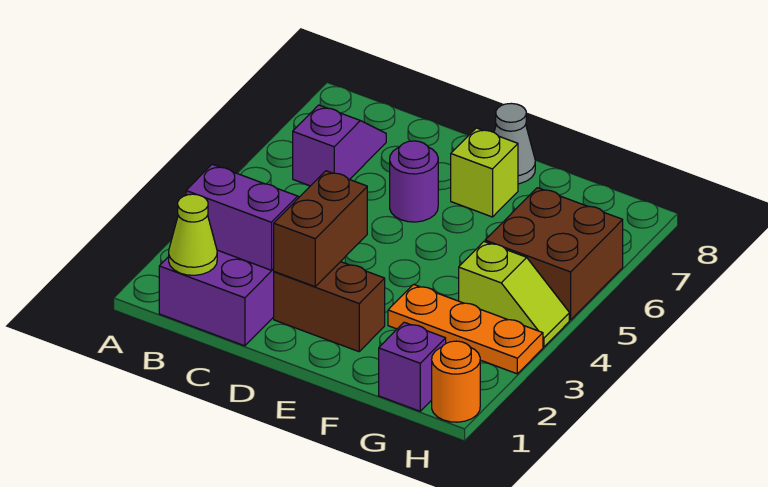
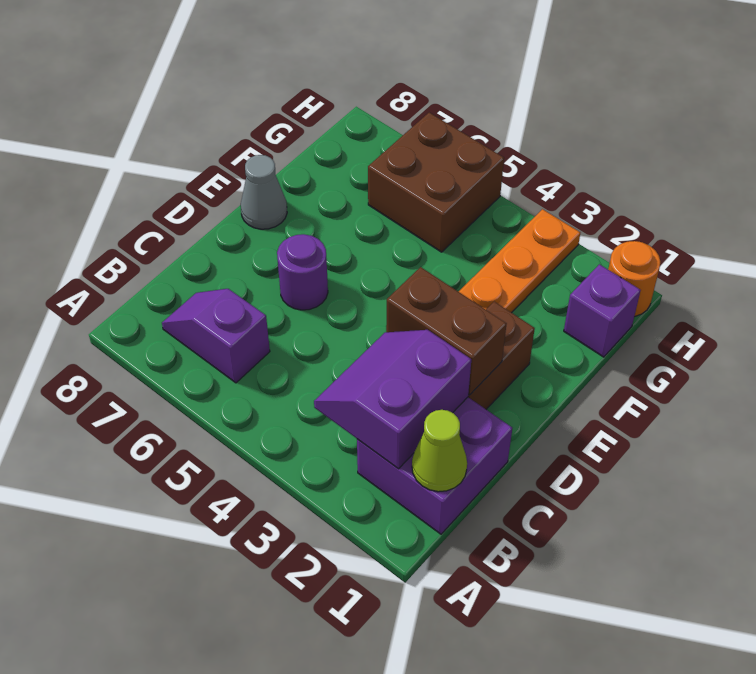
lime brick E7 level 1 -> none
lime slope G4:H4 level 1 top G -> none

